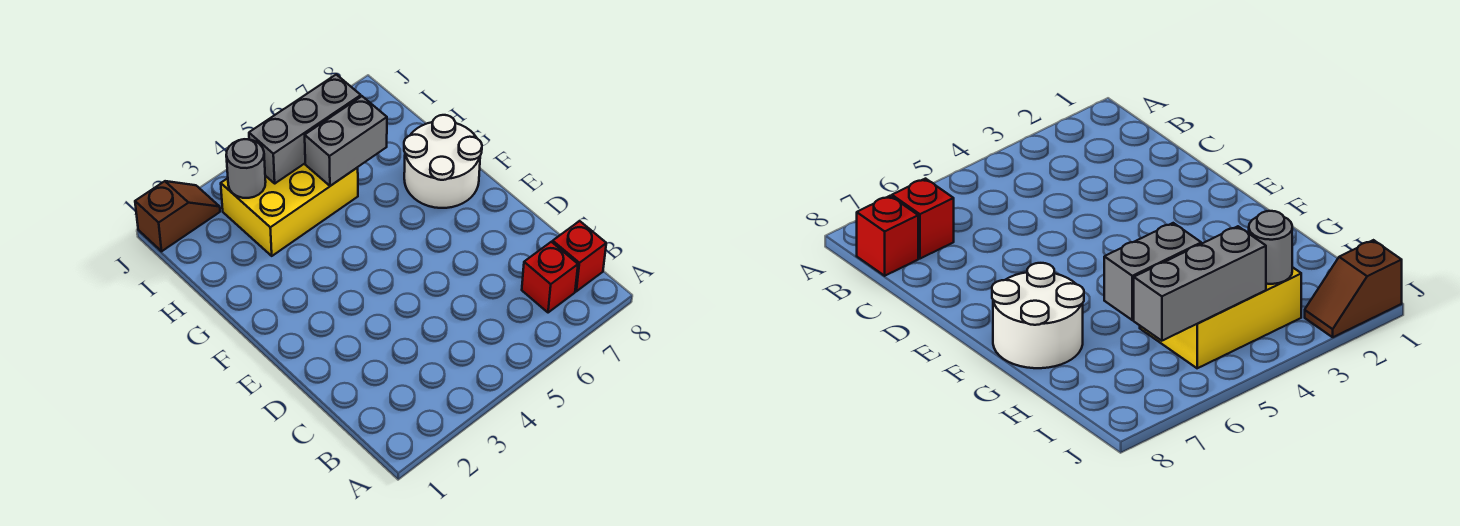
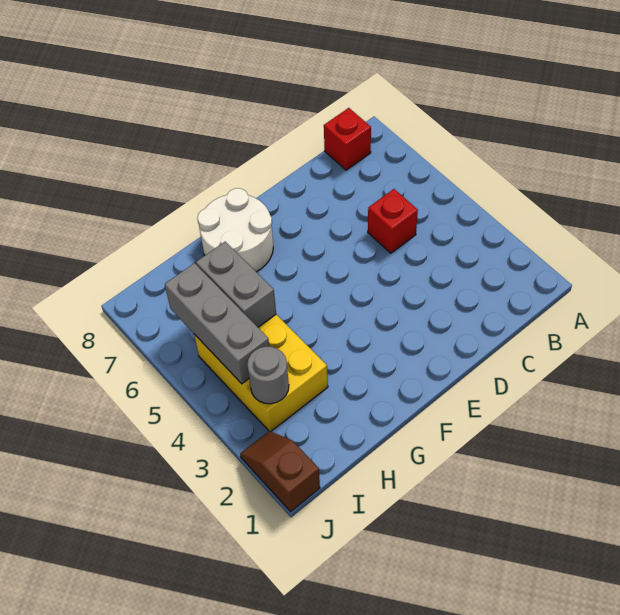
red brick B7 level 1 -> red brick C5 level 1

